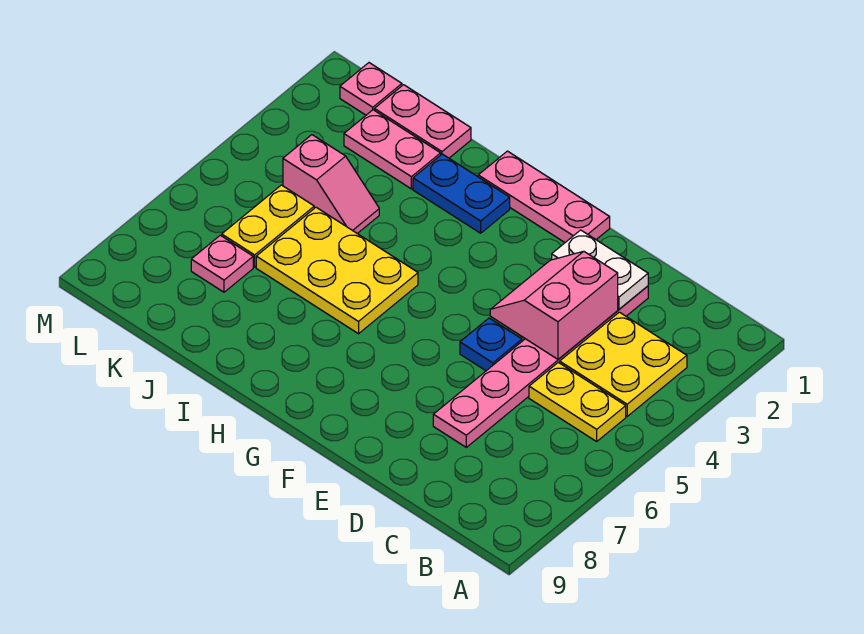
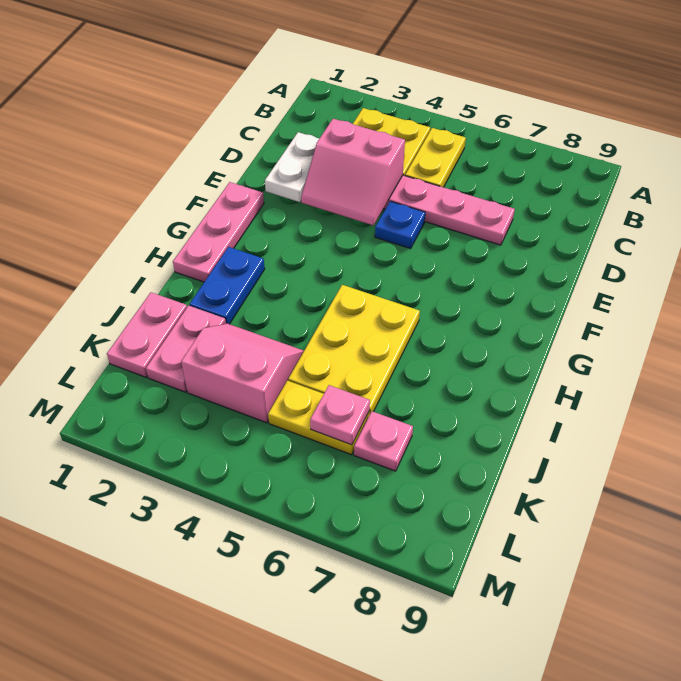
pink slope J4:K4 level 1 top K -> pink slope J3:K4 level 1 top K
pink plate L1 level 1 -> pink plate K6 level 2

